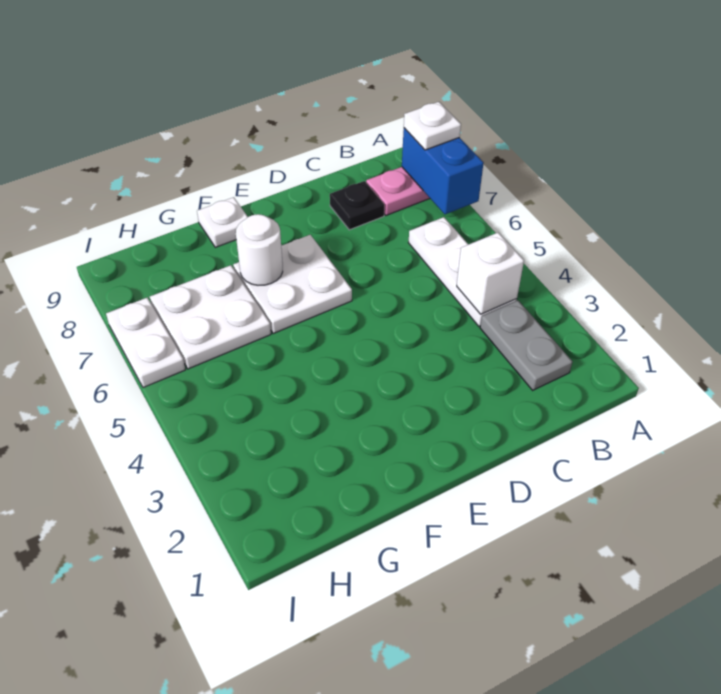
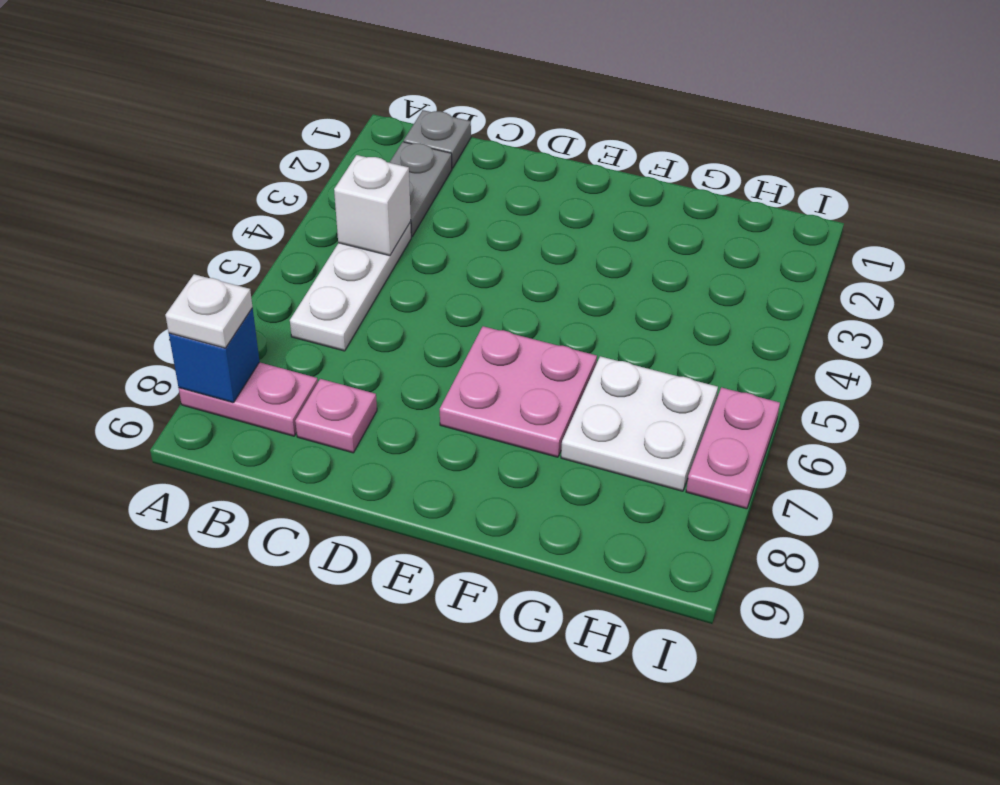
blue brick A7:A8 level 2 -> blue brick A8 level 2
none -> grey plate B1 level 1
black plate C8 level 1 -> pink plate C8 level 1
white plate E6:F7 level 1 -> pink plate E6:F7 level 1
white round brick F7 level 2 -> none
white plate F9 level 1 -> none
white plate I6:I7 level 1 -> pink plate I6:I7 level 1

